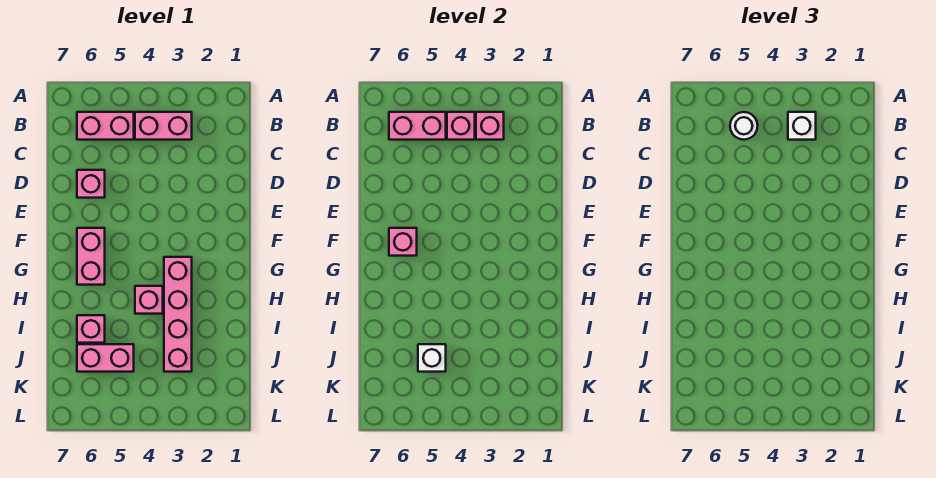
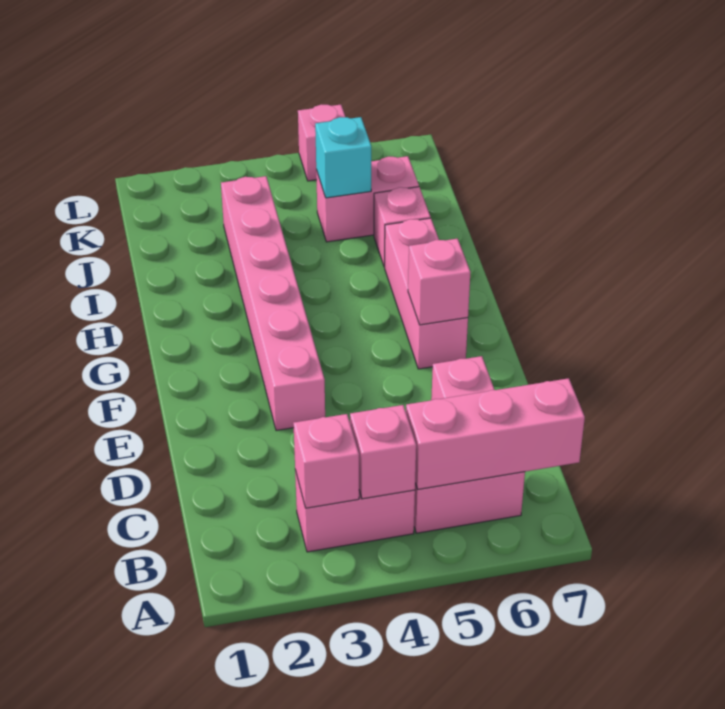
white brick B3 level 3 -> none
pink brick B5:B6 level 2 -> pink brick B5:B7 level 2
white round brick B5 level 3 -> none
pink brick F6:G6 level 1 -> pink brick F6:H6 level 1
pink brick G3:J3 level 1 -> pink brick E3:J3 level 1
pink brick H4 level 1 -> pink brick L5 level 1
white brick J5 level 2 -> cyan brick J5 level 2

